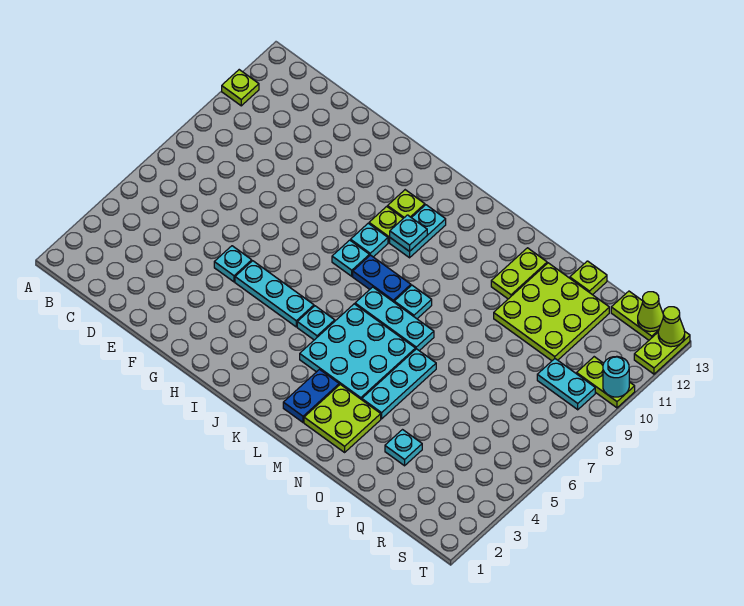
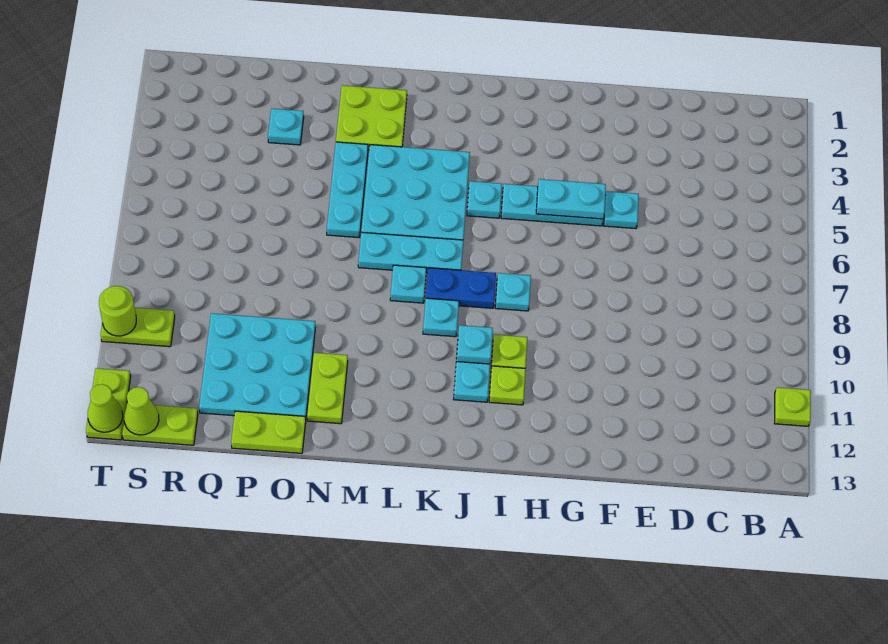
cyan plate I9 level 1 -> cyan plate K9 level 1
blue plate L2:L3 level 1 -> none
lime plate O10:Q12 level 1 -> cyan plate O10:Q12 level 1
lime plate P13 level 1 -> lime plate O13:P13 level 1
cyan plate R9:S9 level 1 -> cyan plate G5:H5 level 2
cyan round brick T10 level 2 -> lime round brick T10 level 2

